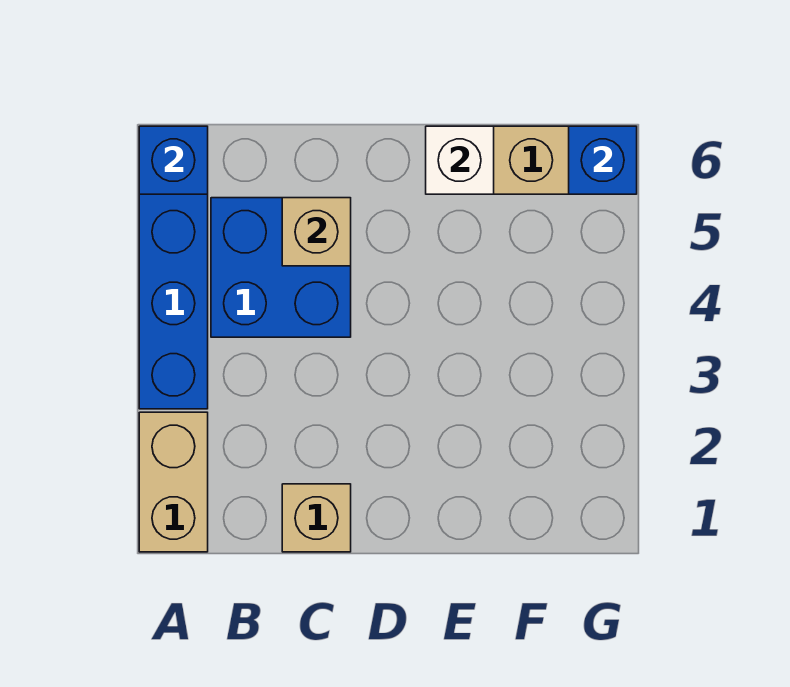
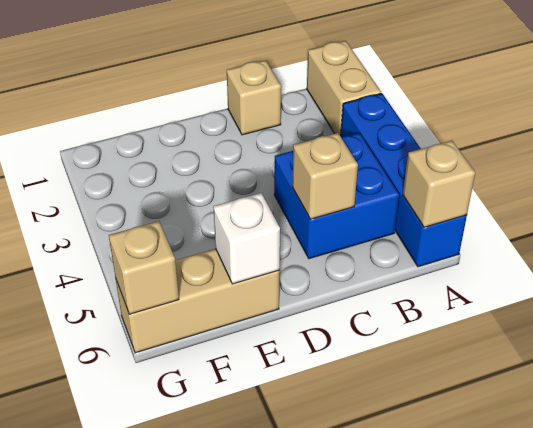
blue brick A6 level 2 -> tan brick A6 level 2
blue brick G6 level 2 -> tan brick G6 level 2

